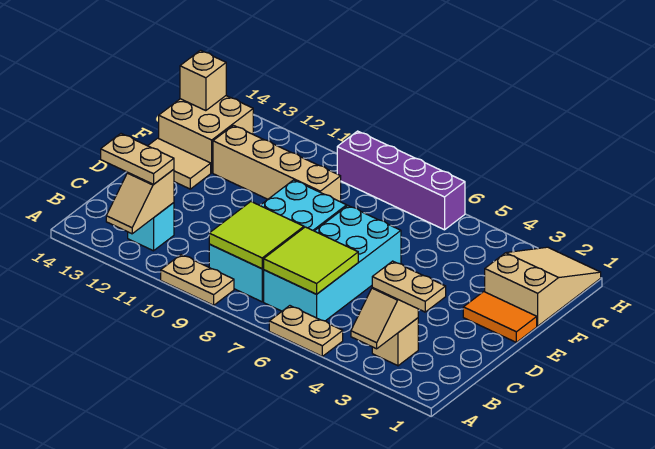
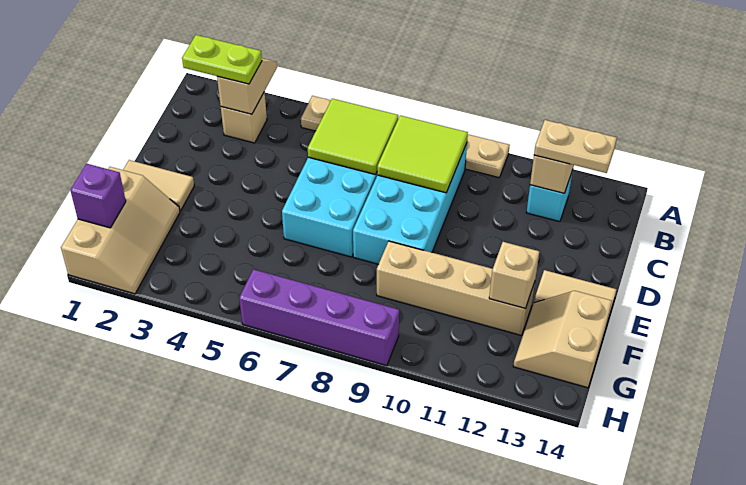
tan plate B2:B3 level 3 -> lime plate B2:B3 level 3
orange tile E1:E2 level 1 -> tan tile E1:E2 level 1
tan slope F1:H2 level 1 top F -> tan slope F1:H2 level 1 top 1
tan brick F13:G14 level 1 -> tan slope F13:G14 level 1 top 14
none -> purple brick G1 level 2
tan brick G14 level 2 -> tan brick F12 level 2

